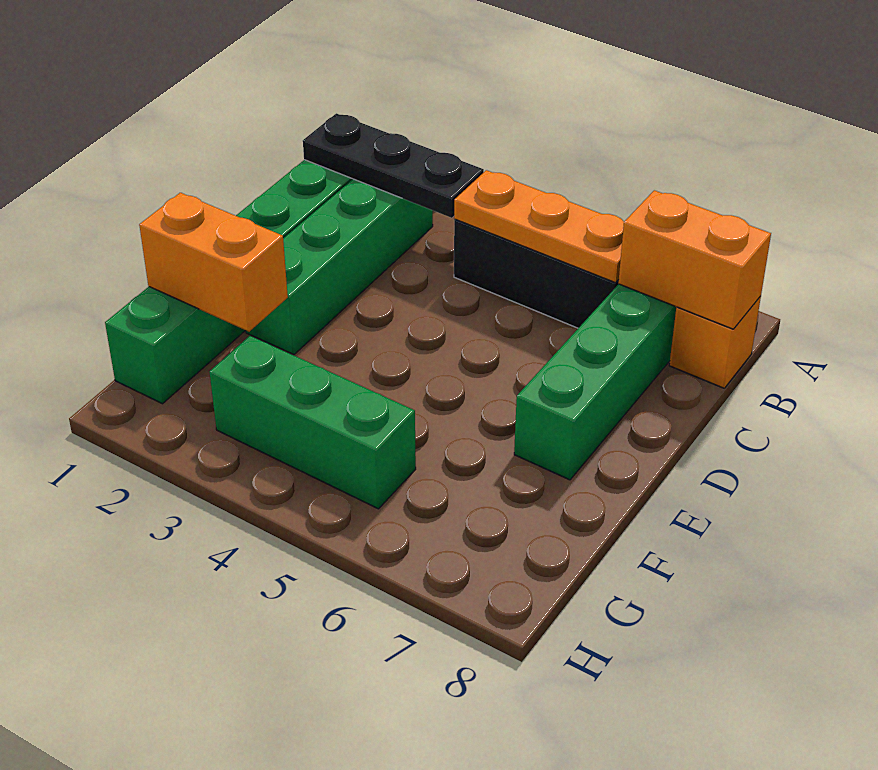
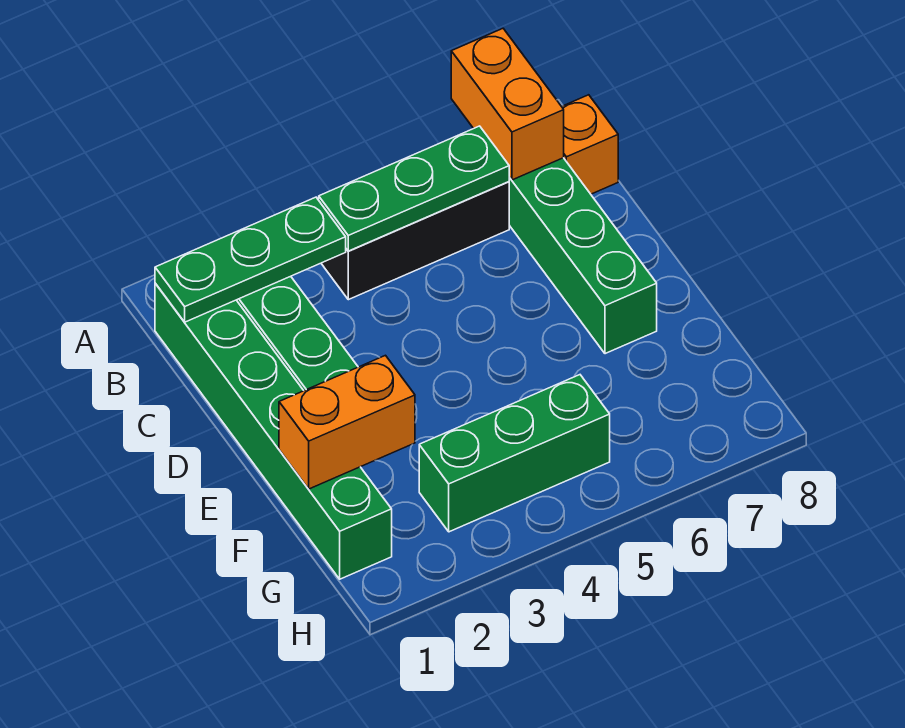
black plate B1:B3 level 2 -> green plate B1:B3 level 2
orange plate B4:B6 level 2 -> green plate B4:B6 level 2
orange brick B7:B8 level 2 -> orange brick A7:B7 level 2

